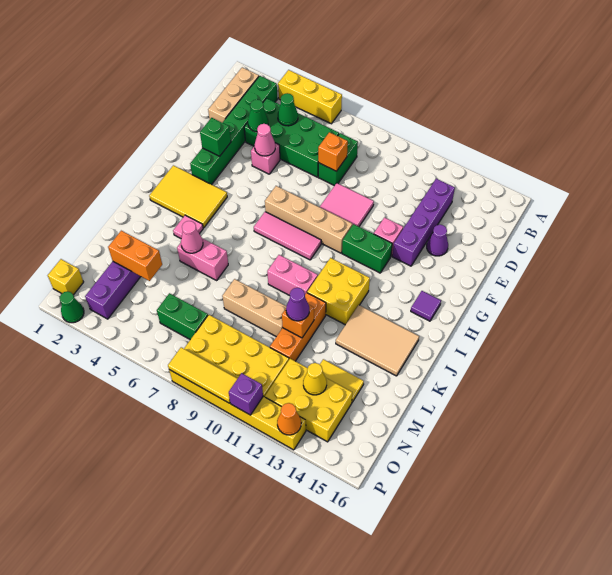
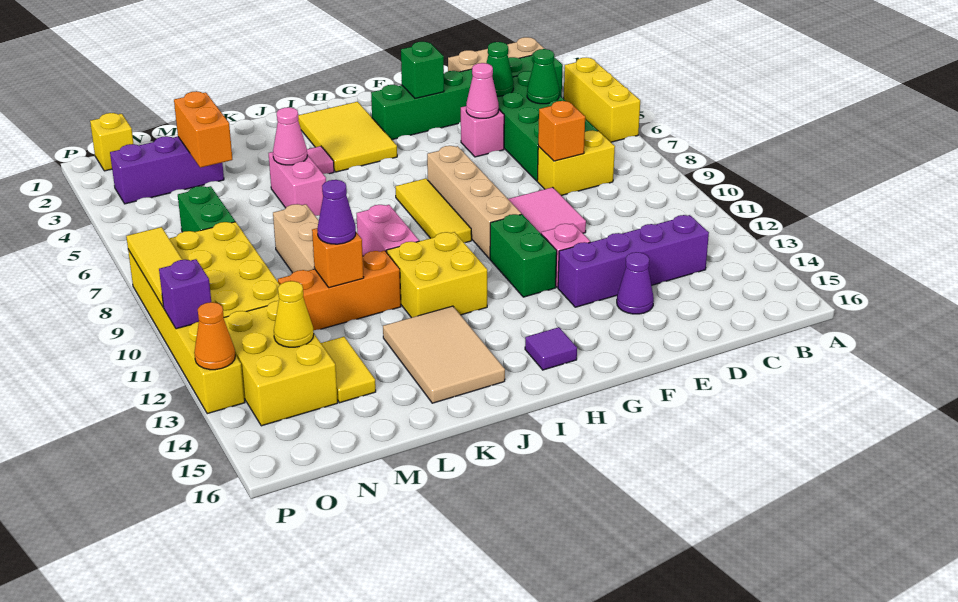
green brick C8:D8 level 1 -> yellow brick C8:D8 level 1
pink tile H7:H9 level 1 -> yellow tile H7:H9 level 1
green cone P2 level 1 -> none

